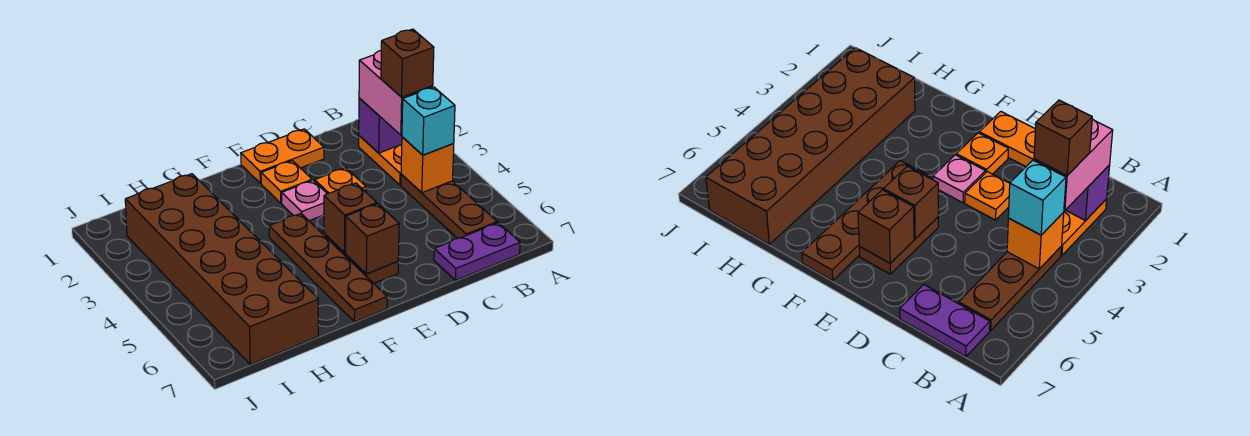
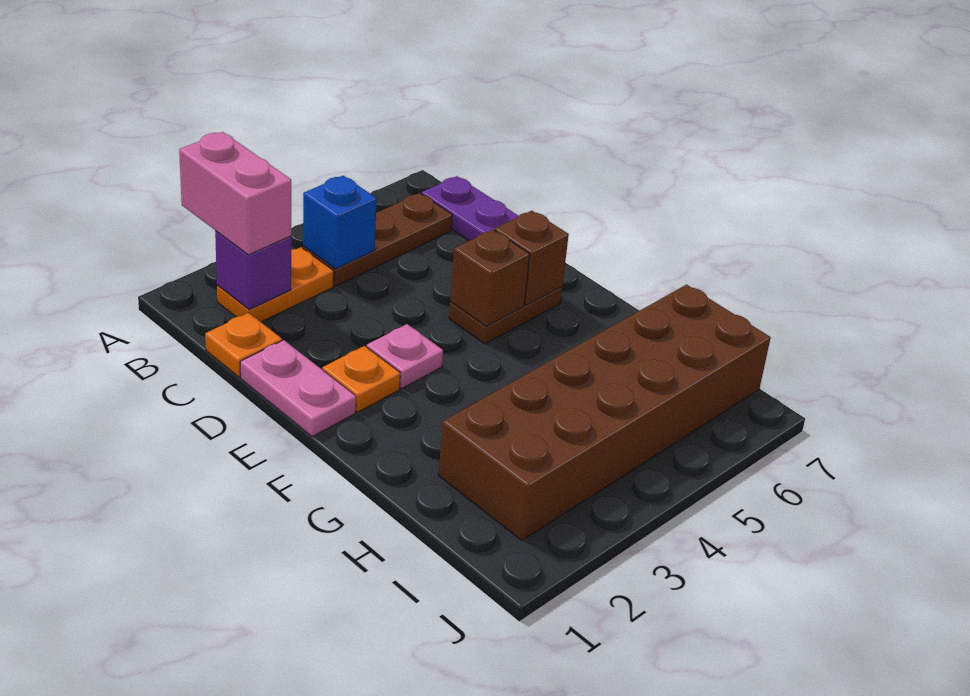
pink brick B2:B3 level 3 -> pink brick A2:B2 level 3
brown brick B3 level 4 -> none
orange brick B4 level 2 -> blue brick B4 level 2
cyan brick B4 level 3 -> none
orange plate D1:E1 level 1 -> pink plate D1:E1 level 1
orange plate D3 level 1 -> orange plate C1 level 1
brown plate F4:F7 level 1 -> none

